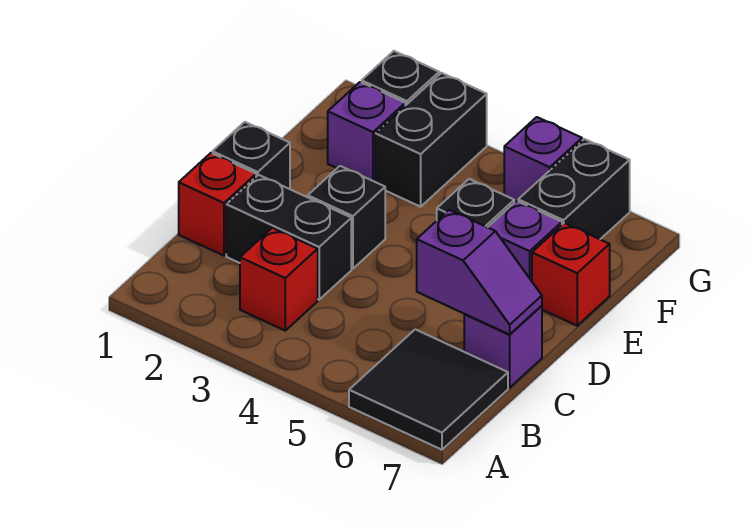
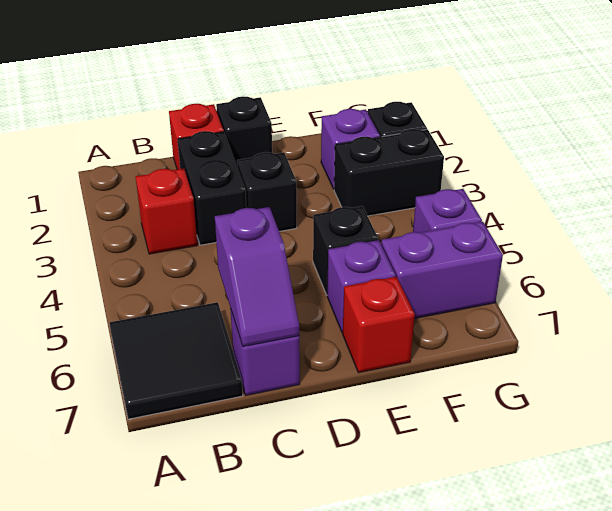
black brick F6:G6 level 1 -> purple brick F6:G6 level 1

